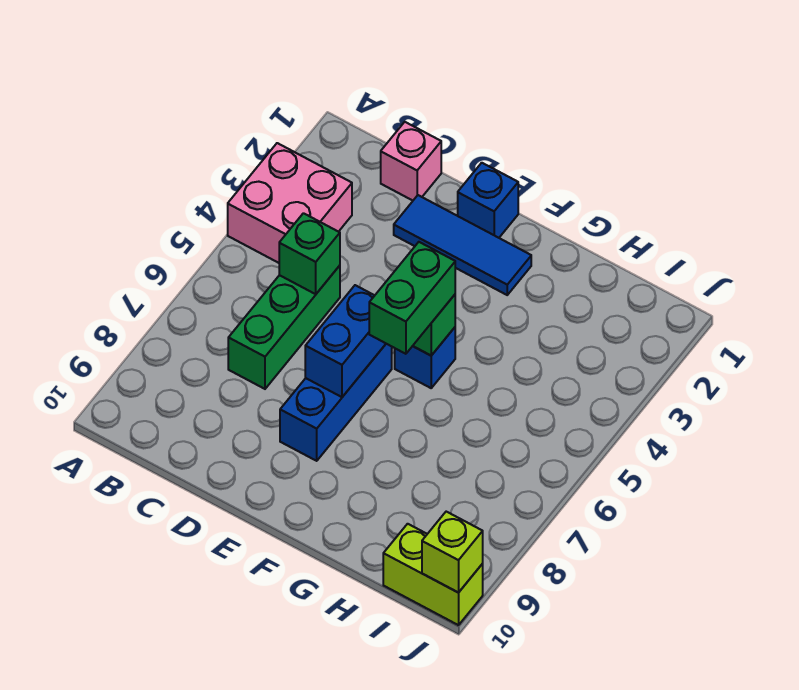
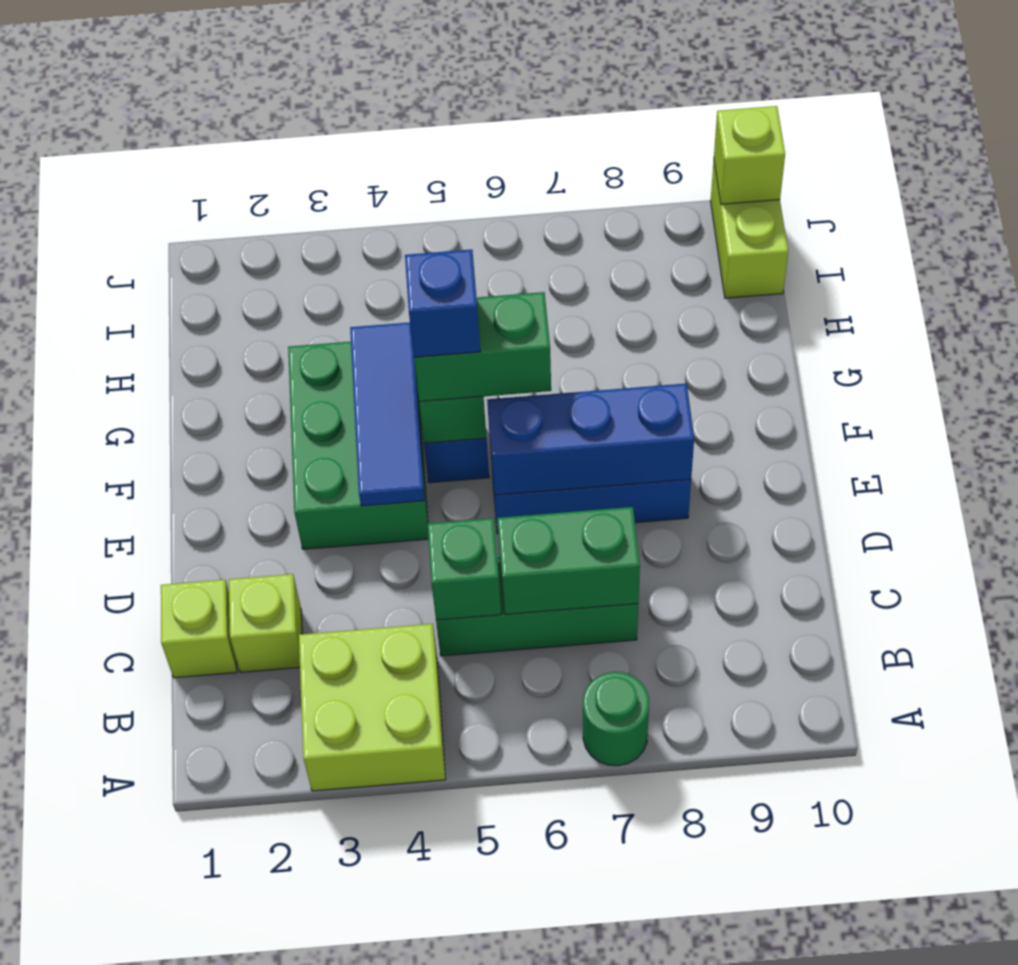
pink brick A3:B4 level 1 -> lime brick A3:B4 level 1
none -> green round brick A7 level 1
pink brick C1 level 1 -> lime brick C1 level 1
none -> lime brick C2 level 1
none -> green brick C6:C7 level 2
blue tile D2:F2 level 1 -> blue tile E4:G4 level 2
blue brick E1 level 1 -> blue brick F5 level 4
none -> green brick E3:G4 level 1
blue brick E6:E7 level 2 -> blue brick E6:E8 level 2

